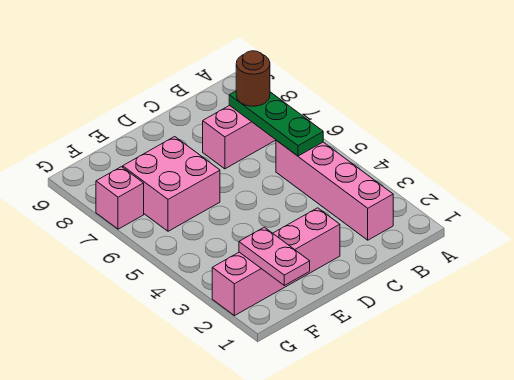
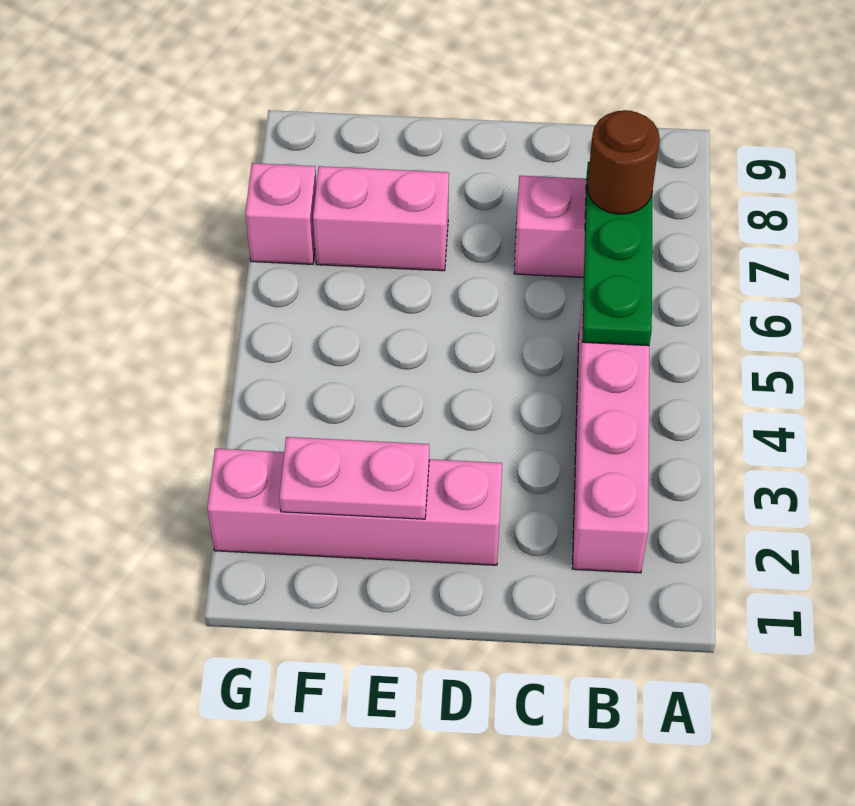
pink brick E6:F7 level 1 -> pink brick E7:F7 level 1
pink plate F1:F2 level 2 -> pink plate E2:F2 level 2

